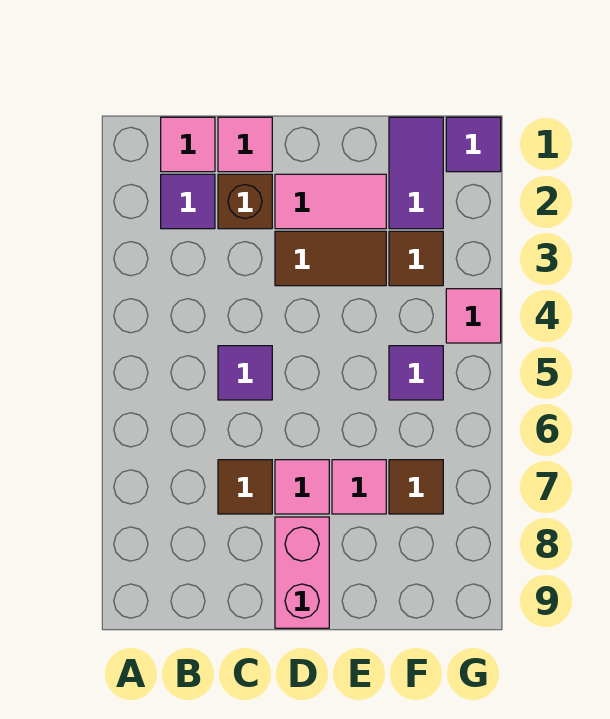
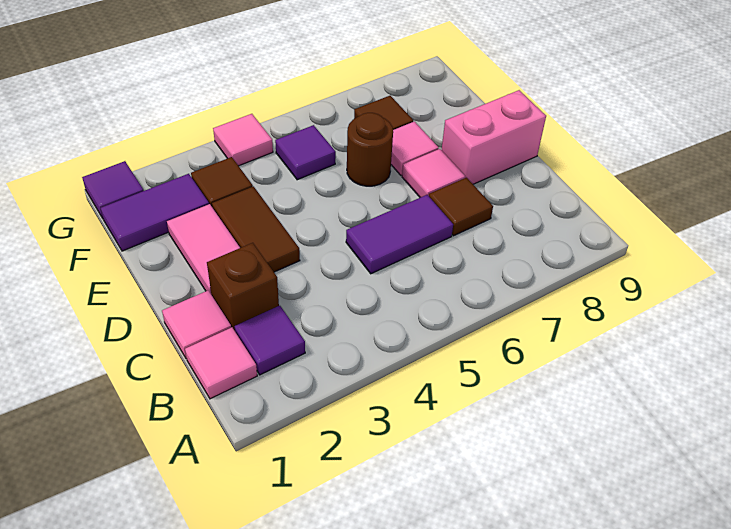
purple tile C5 level 1 -> purple tile C5:C6 level 1
none -> brown round brick E6 level 1

